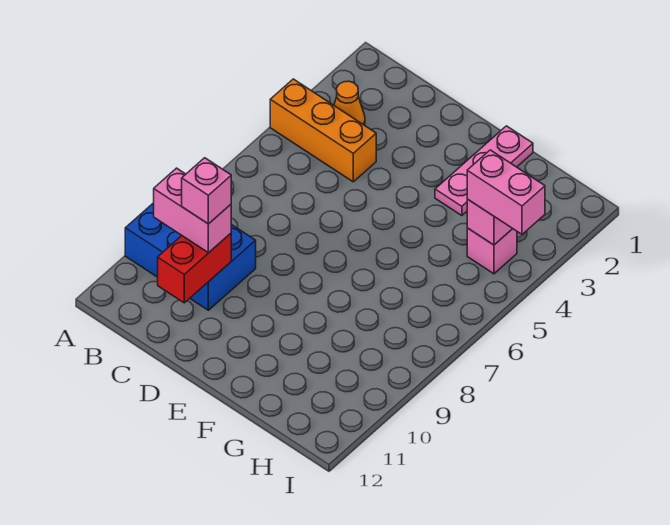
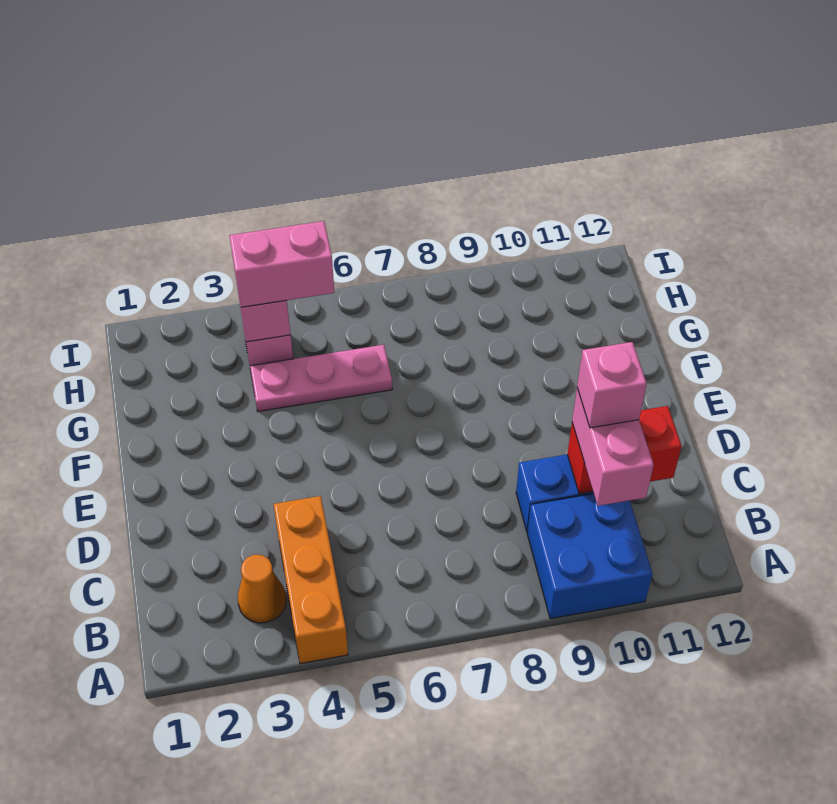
pink plate F1:F3 level 1 -> pink plate G4:G6 level 1
pink brick H4:I4 level 3 -> pink brick H4:H5 level 3

